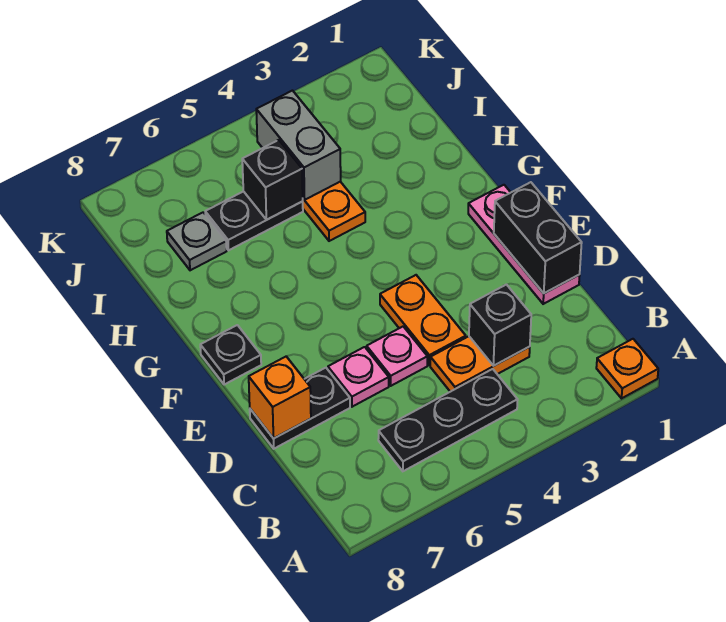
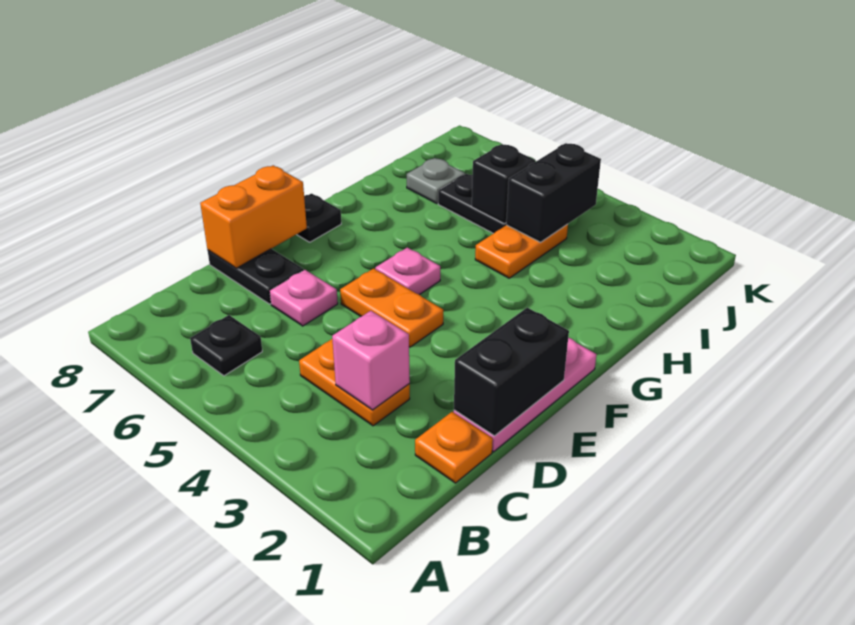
orange plate A1 level 1 -> orange plate C1 level 1
black plate B4:B6 level 1 -> black plate B6 level 1
black brick C3 level 2 -> pink brick C3 level 2
orange plate D4:E4 level 1 -> orange plate E4:E5 level 1
pink plate D5 level 1 -> pink plate F5 level 1
orange brick D8 level 2 -> orange brick D8:E8 level 2
grey brick I4:J4 level 2 -> black brick I4:J4 level 2

